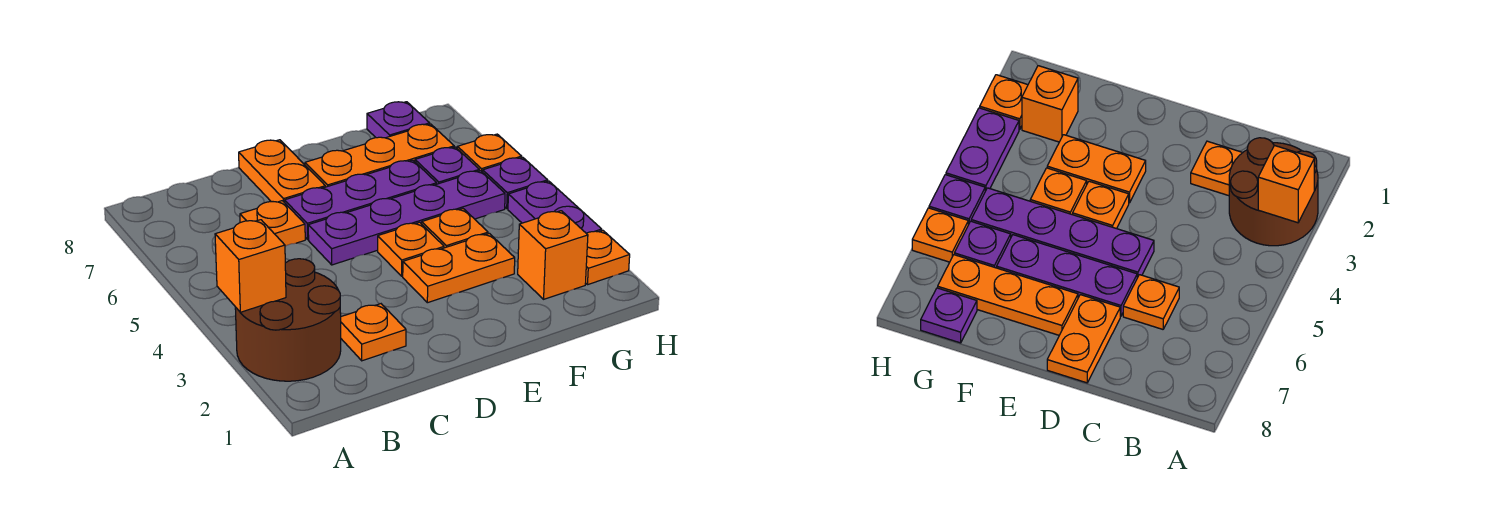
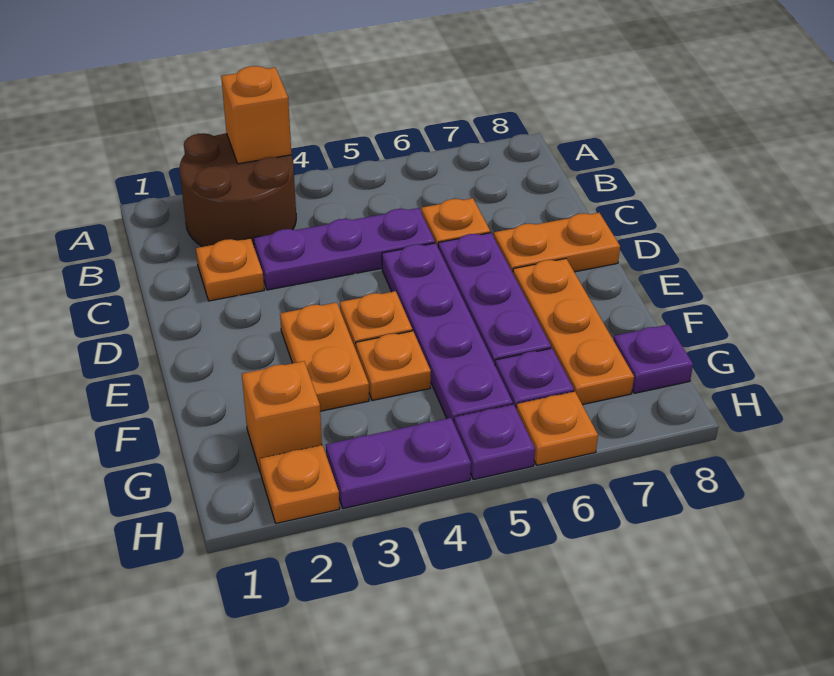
none -> purple plate C3:C5 level 1

